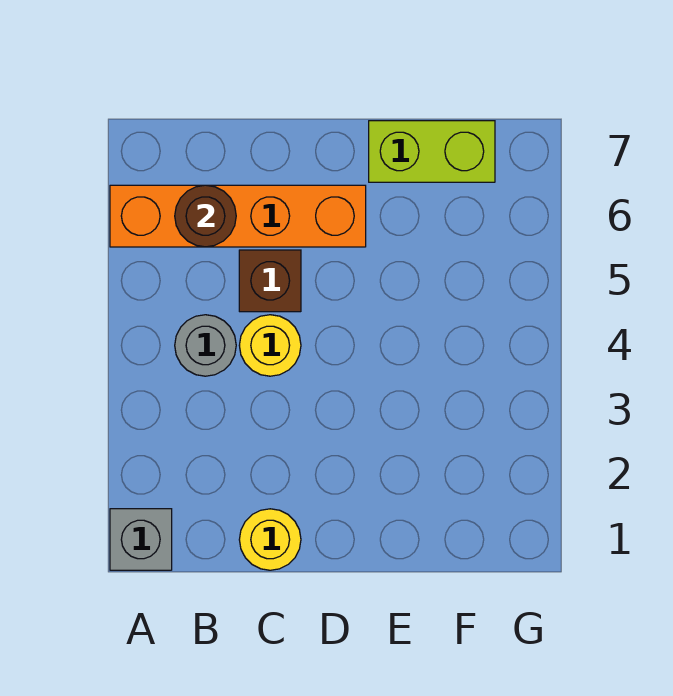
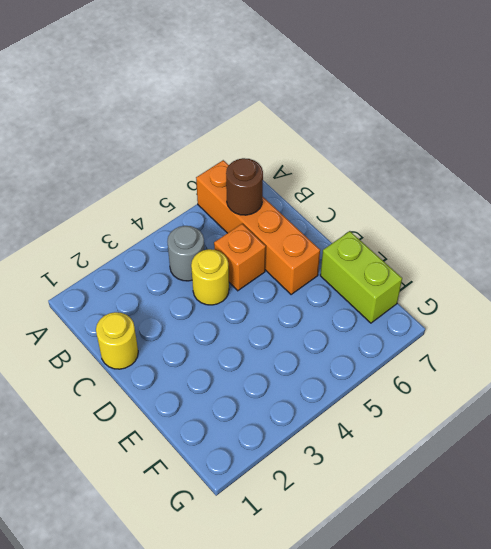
grey brick A1 level 1 -> none
brown brick C5 level 1 -> orange brick C5 level 1

